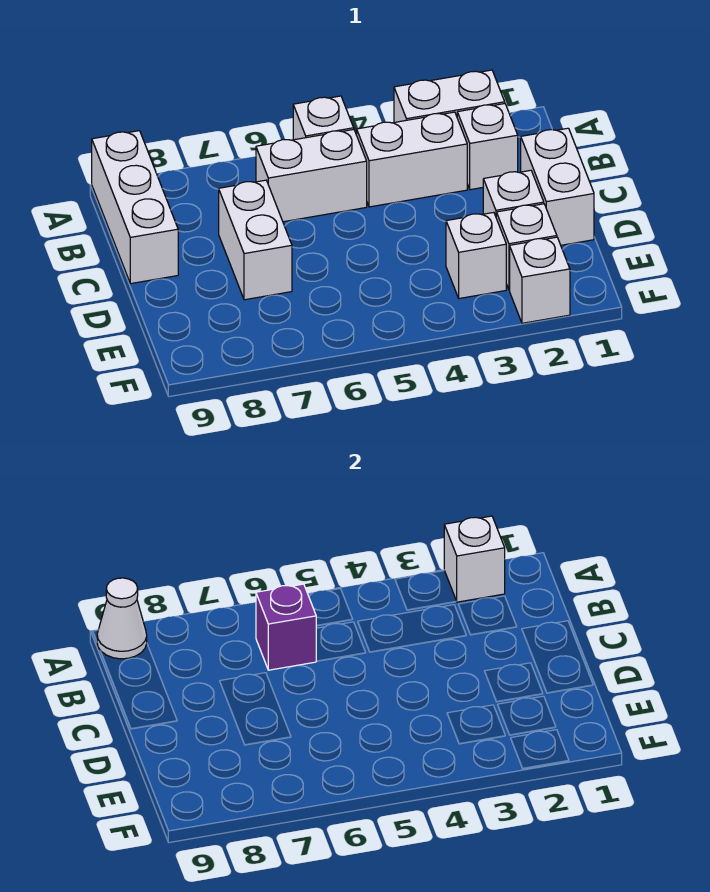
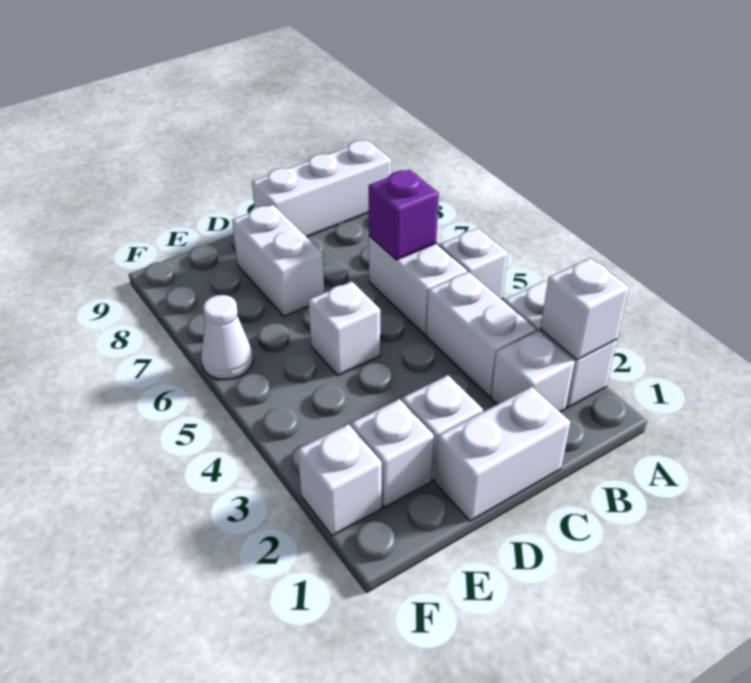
white cone A9 level 2 -> white cone F6 level 1
white brick C7:D7 level 1 -> white brick D7:D8 level 1
white brick E3 level 1 -> white brick D5 level 1

